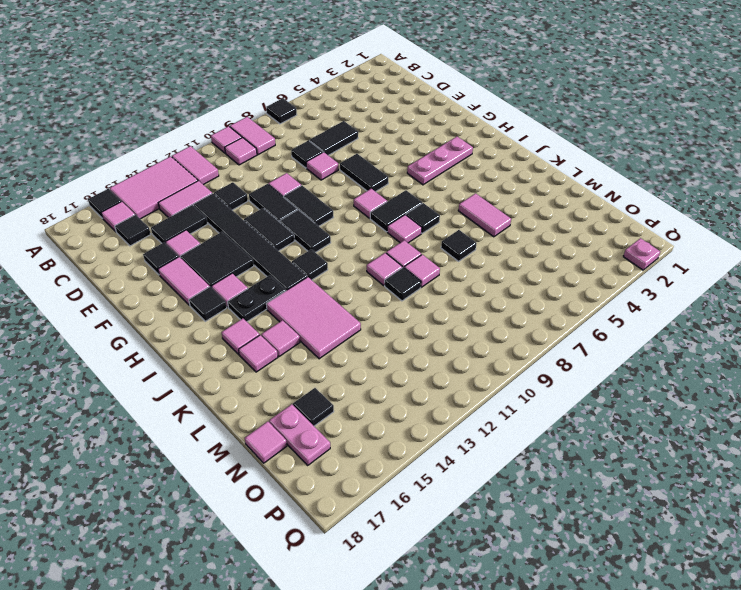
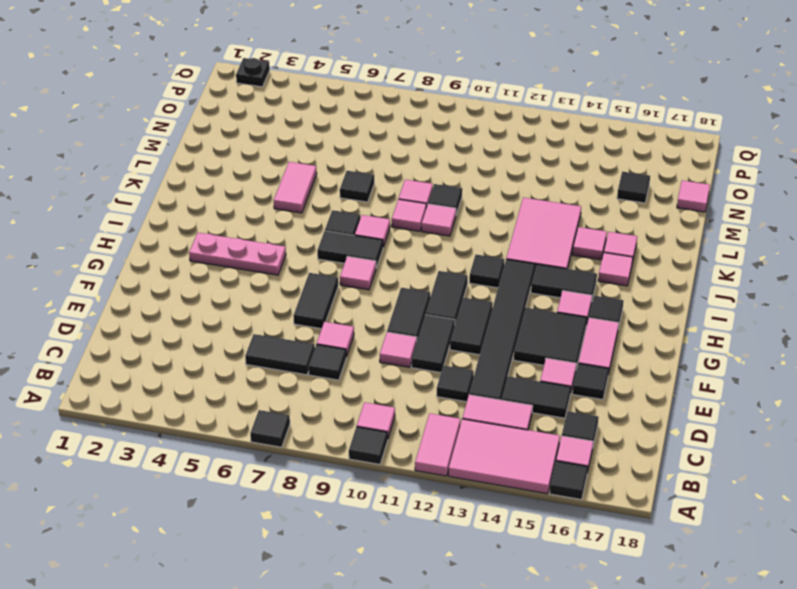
pink tile A9:B9 level 1 -> none
pink tile A10 level 1 -> black tile A10 level 1
black plate I14:I15 level 1 -> black tile I14:I15 level 1
pink plate N17:O17 level 1 -> none
pink plate Q2 level 1 -> black plate Q2 level 1

